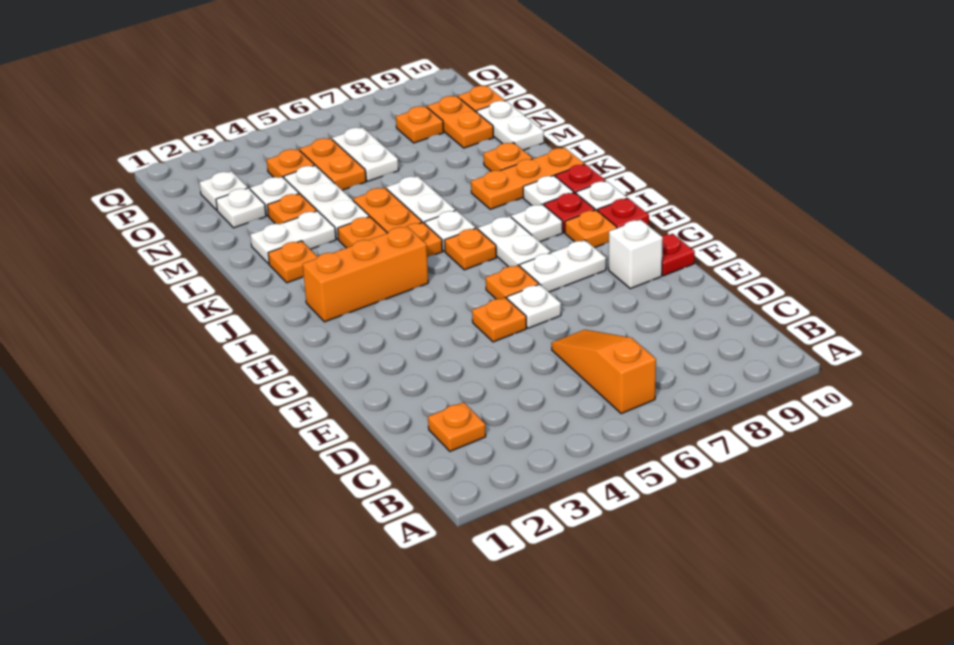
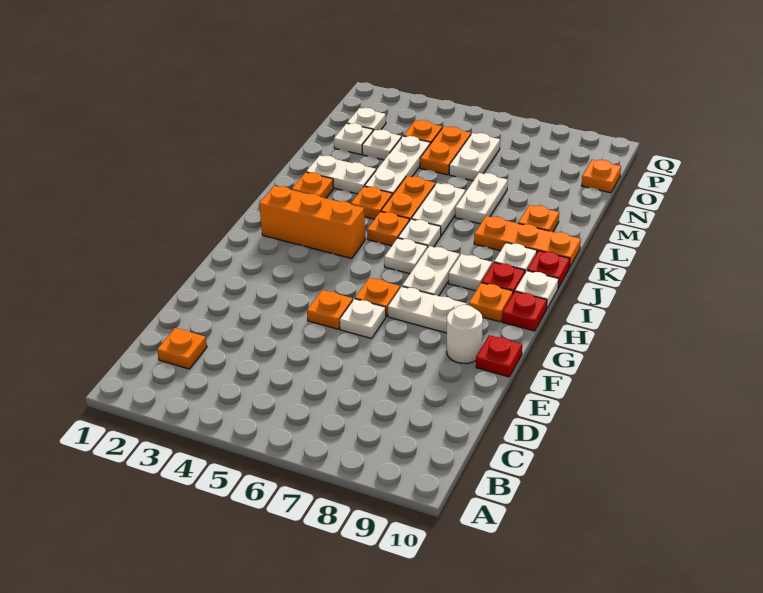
orange slope B6:D6 level 1 top B -> none
white brick F9 level 1 -> white round brick F9 level 1
orange plate I6 level 1 -> white plate I6 level 1
orange plate M3 level 1 -> none
white plate M10:N10 level 1 -> white plate L7:M7 level 1
orange plate N9:O9 level 1 -> none
orange plate O8 level 1 -> none

